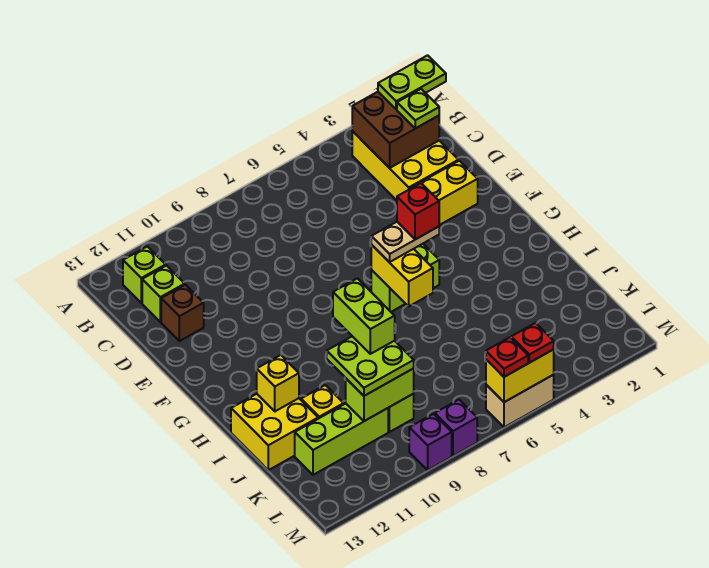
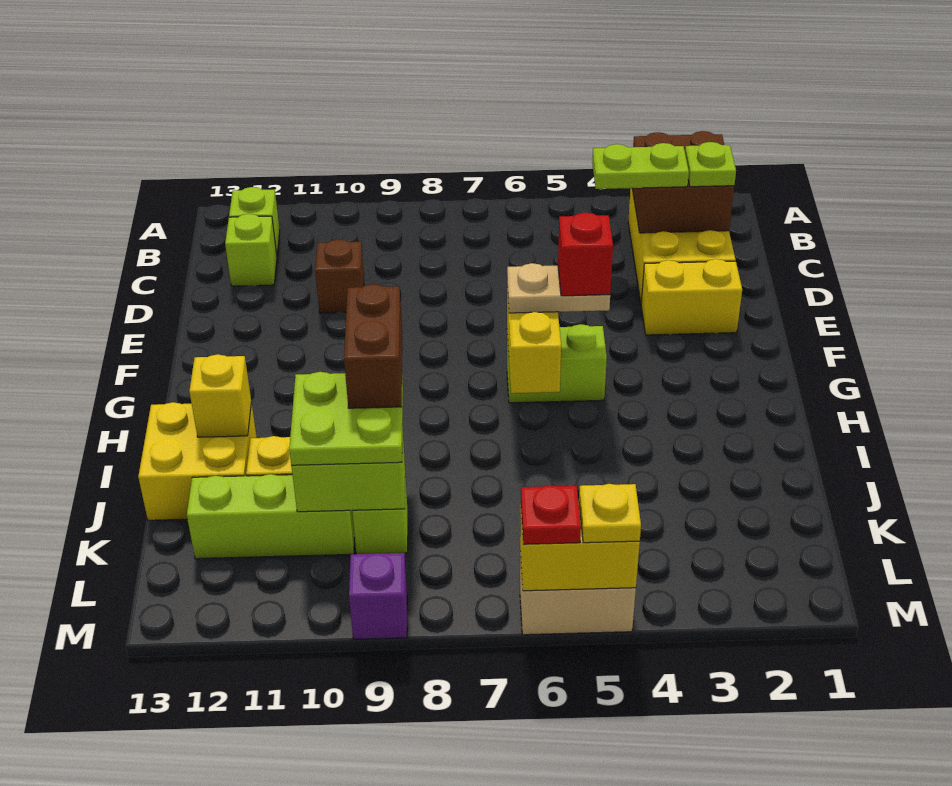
lime plate B1:B2 level 3 -> lime plate C3:C4 level 3
brown brick D12 level 1 -> brown brick D10 level 1
lime brick I9:J9 level 4 -> brown brick I9:J9 level 4
red plate M5 level 3 -> yellow plate M5 level 3
purple brick M8 level 1 -> none

